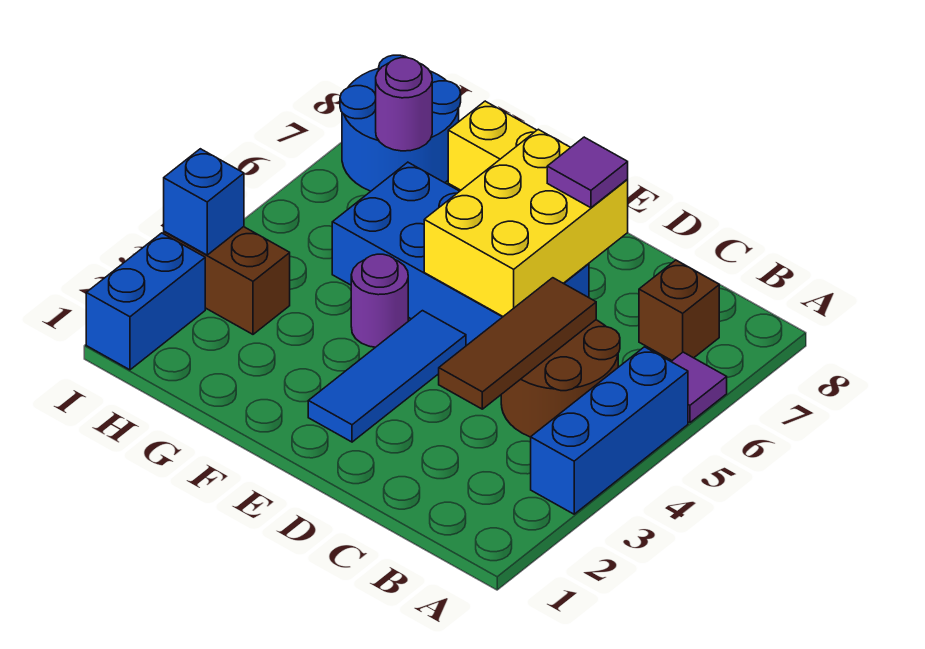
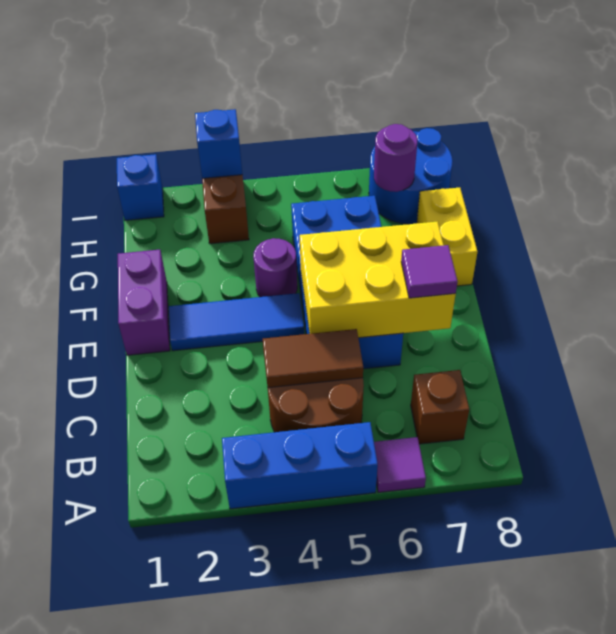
brown tile C3:C5 level 2 -> brown tile C4:C5 level 2
none -> purple brick E1:F1 level 1
blue brick I1:I2 level 1 -> blue brick I1 level 1

